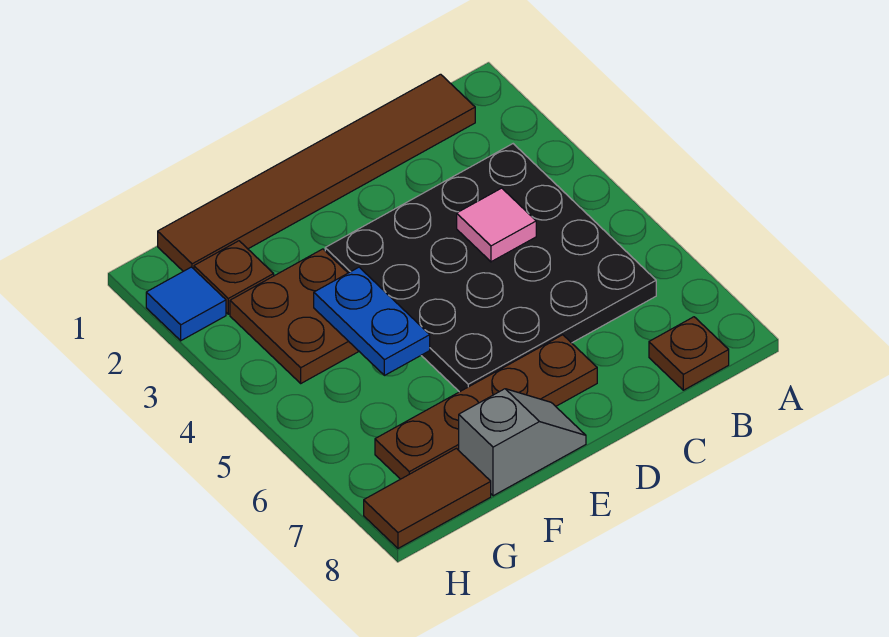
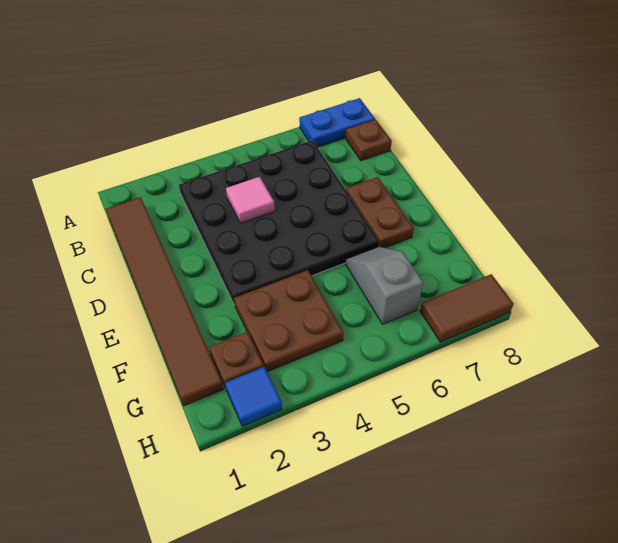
brown plate D7:G7 level 1 -> brown plate D7:E7 level 1
grey slope E8:F8 level 1 top F -> grey slope F6:G6 level 1 top G
blue plate F4:F5 level 2 -> blue plate A7:A8 level 1
brown tile G8:H8 level 1 -> brown tile H7:H8 level 1

